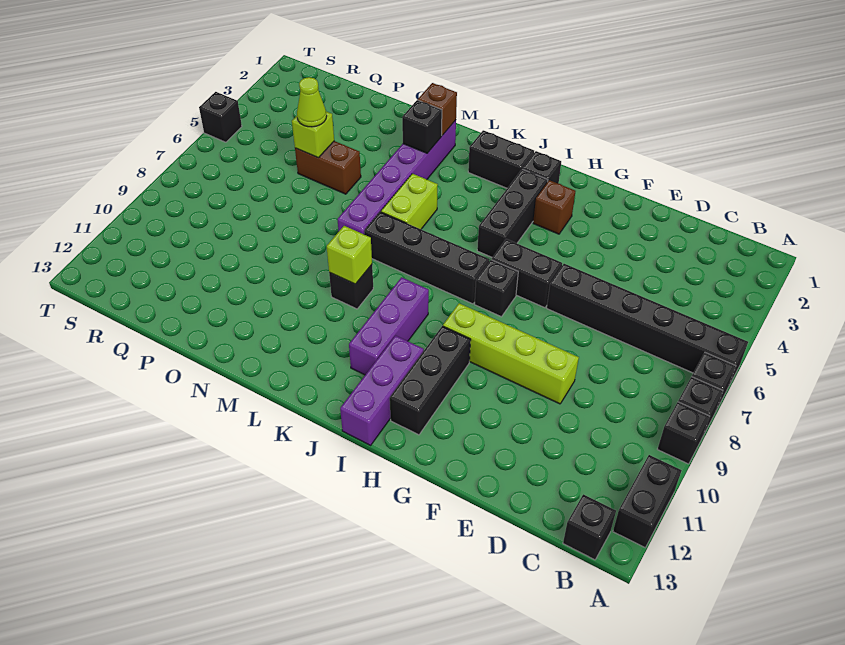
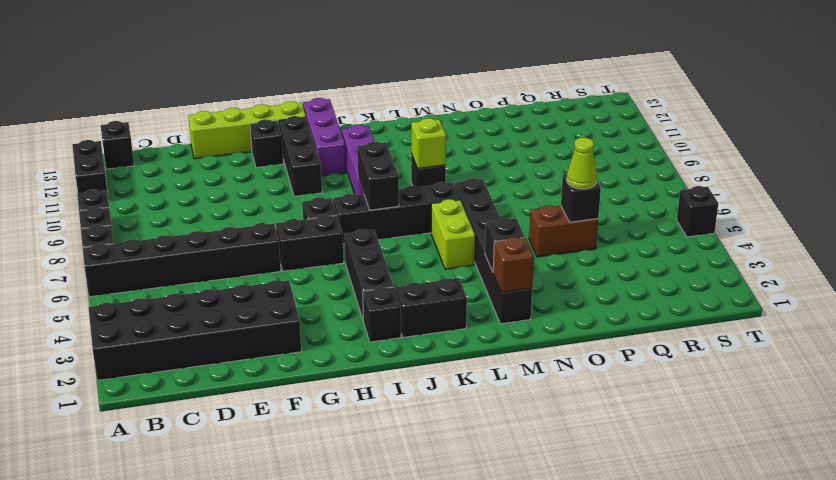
none -> black brick A2:F3 level 1
lime brick E9:H9 level 1 -> lime brick E13:H13 level 1
none -> black brick G12 level 1
brown brick H3 level 1 -> none
none -> black brick J7:J8 level 2
purple brick M2:M7 level 1 -> black brick M2:M7 level 1
lime brick P5 level 2 -> black brick P5 level 2

